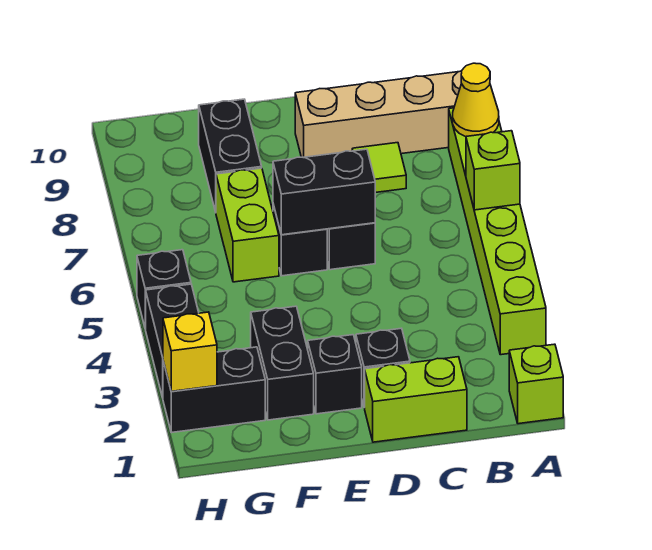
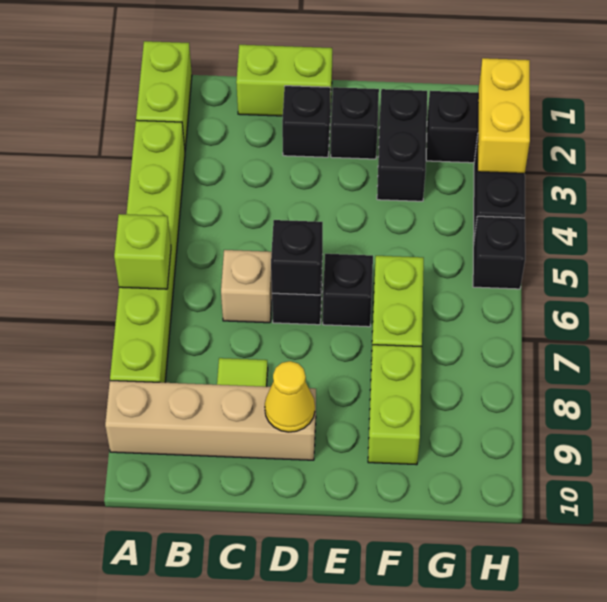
lime brick A1 level 1 -> lime brick A1:A2 level 1
yellow cone A8 level 2 -> yellow cone D9 level 2
none -> tan brick C6 level 1
black brick D6:E6 level 2 -> black brick D6 level 2
black brick F8:F9 level 1 -> lime brick F8:F9 level 1
yellow brick H2 level 2 -> yellow brick H2:H3 level 2

